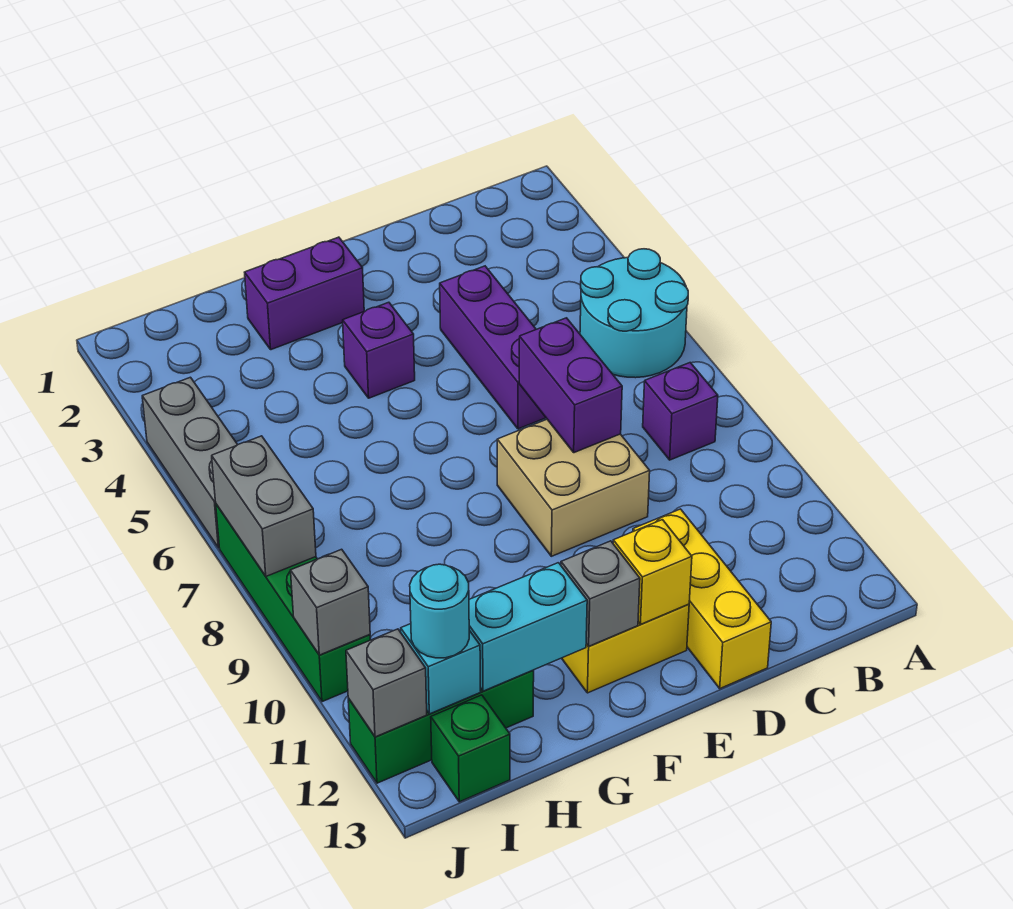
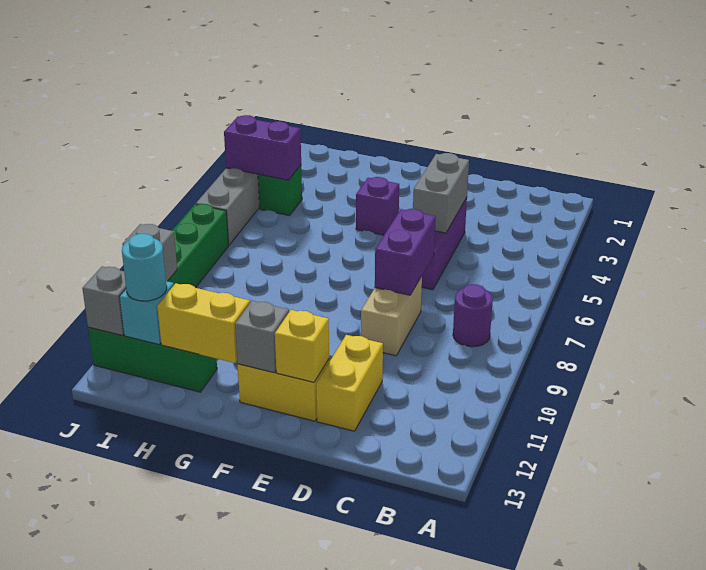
cyan round brick A5:B6 level 1 -> none
purple brick B8 level 1 -> purple round brick B8 level 1
tan brick D8:E9 level 1 -> tan brick D8:D9 level 1
yellow brick D11:D13 level 1 -> yellow brick D11:D12 level 1
purple brick F2:G2 level 1 -> purple brick I4:J4 level 2
cyan brick G12:H12 level 2 -> yellow brick G12:H12 level 2
green brick I13 level 1 -> green brick I4 level 1
grey brick J7:J8 level 2 -> grey brick D4:D5 level 2

